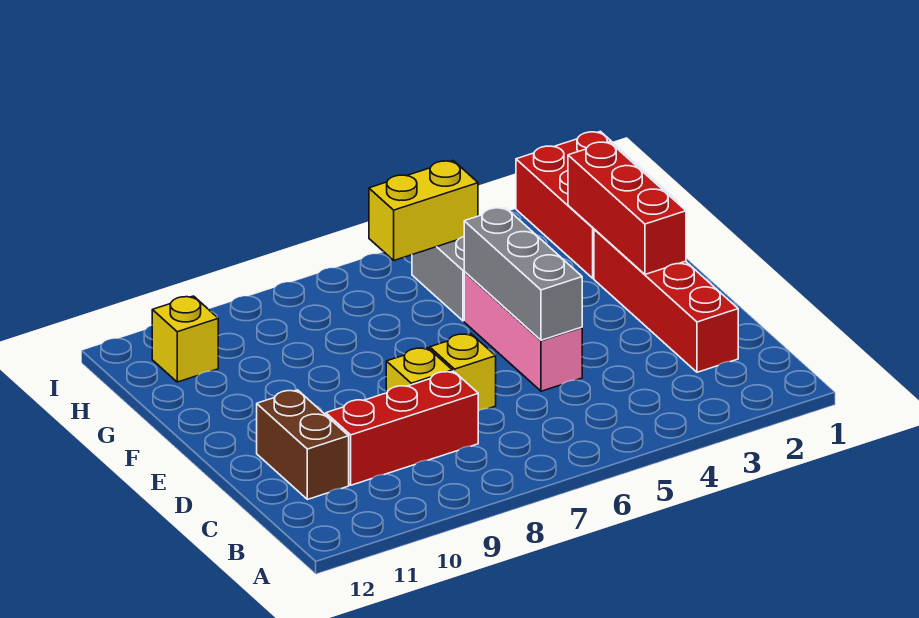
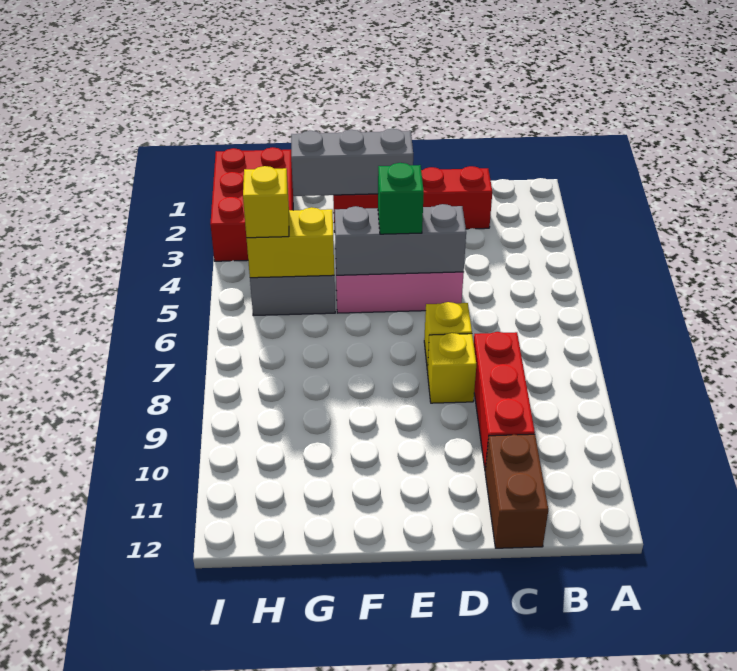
brown brick C11:D11 level 1 -> brown brick C11:C12 level 1
red brick E2:G2 level 2 -> grey brick E2:G2 level 2
none -> green brick E5 level 3
red brick G1:I2 level 1 -> red brick H1:I3 level 1
yellow brick H5:H6 level 2 -> yellow brick G5:H5 level 2
yellow brick H11 level 1 -> yellow brick H5 level 3

